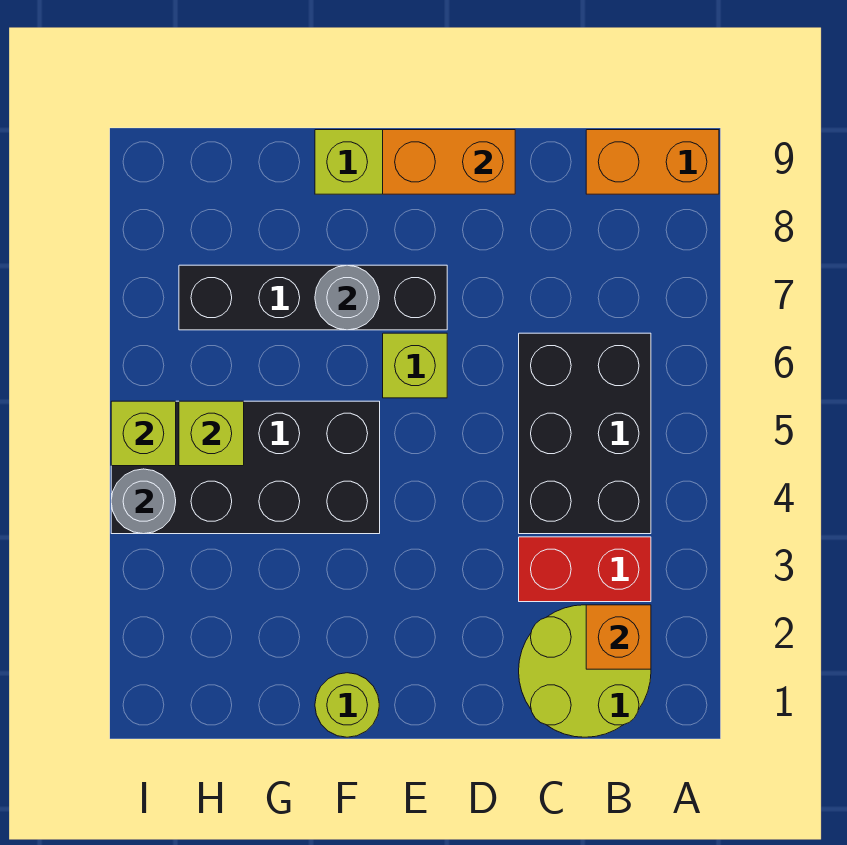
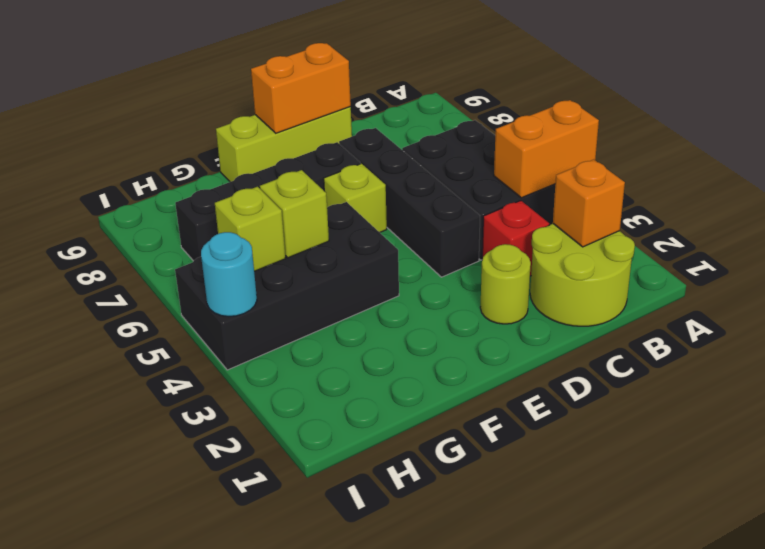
orange brick A9:B9 level 1 -> orange brick A4:B4 level 2
red brick B3:C3 level 1 -> red brick C3 level 1
none -> black brick D4:D7 level 1
lime round brick F1 level 1 -> lime round brick D2 level 1
grey round brick F7 level 2 -> none
grey round brick I4 level 2 -> cyan round brick I4 level 2
lime brick I5 level 2 -> lime brick G5 level 2

